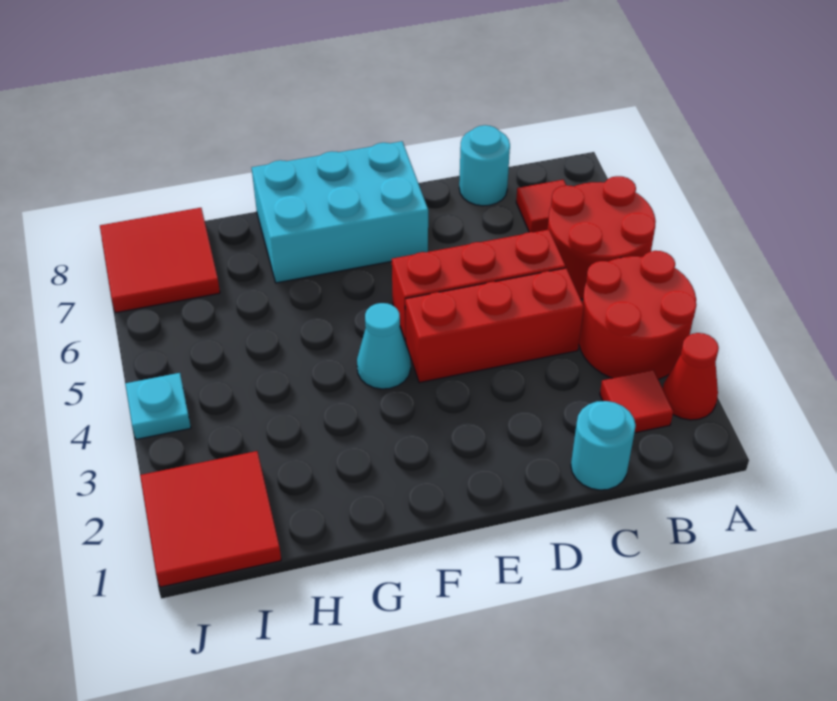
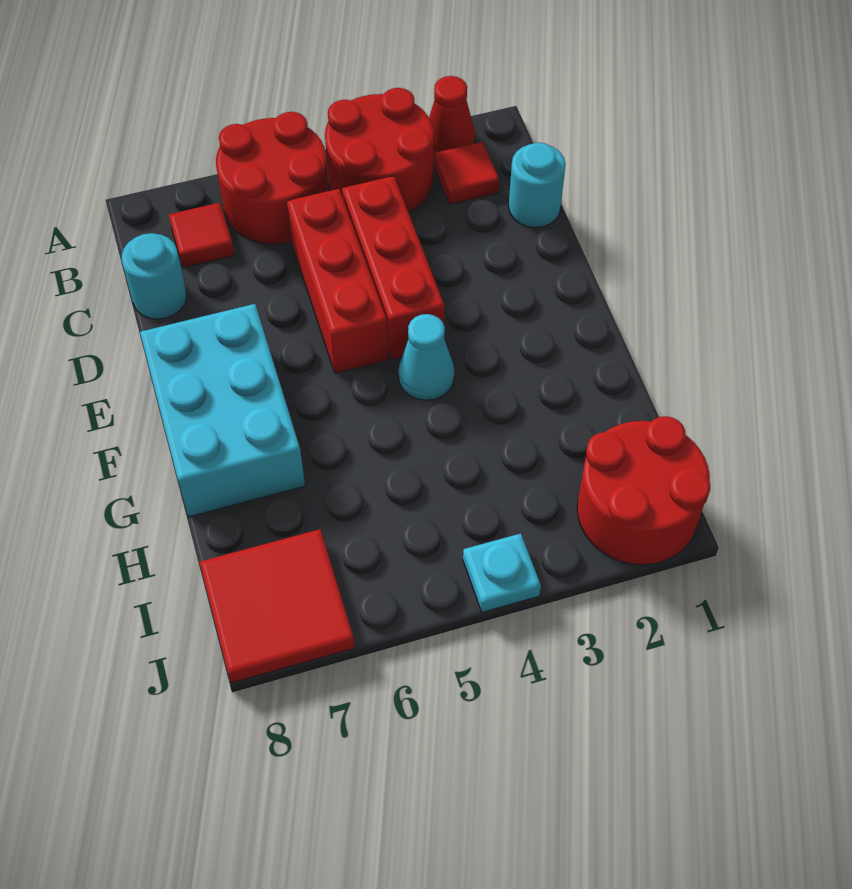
red tile I1:J2 level 1 -> red round brick I1:J2 level 1

